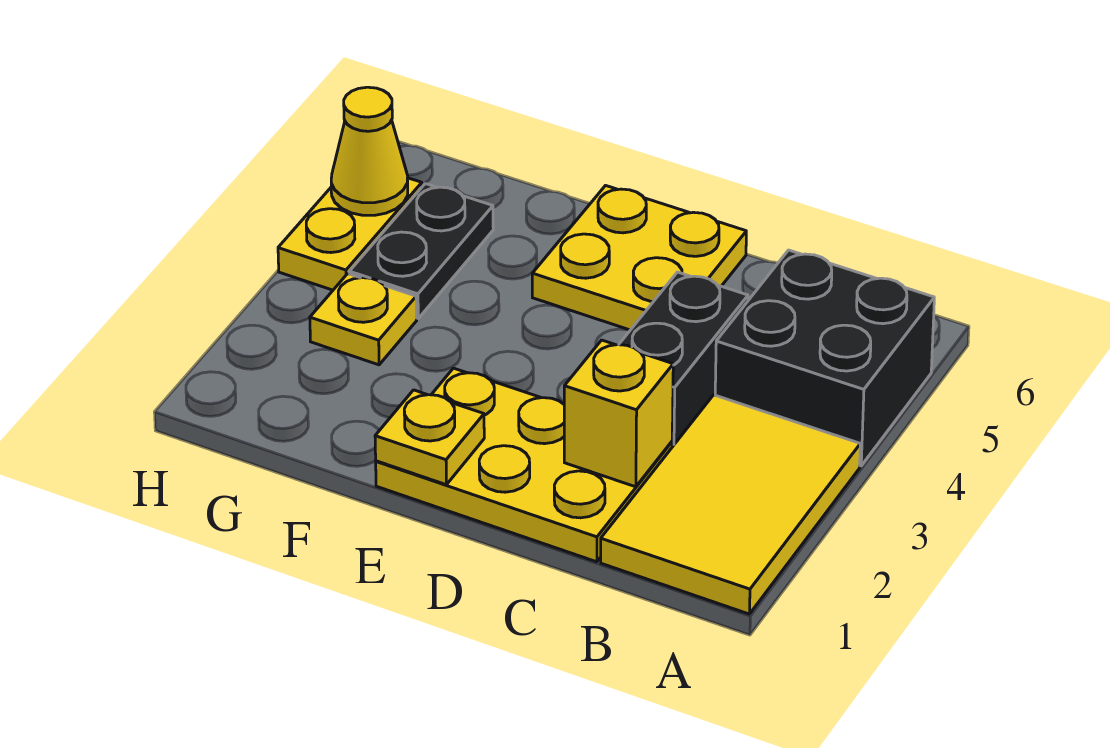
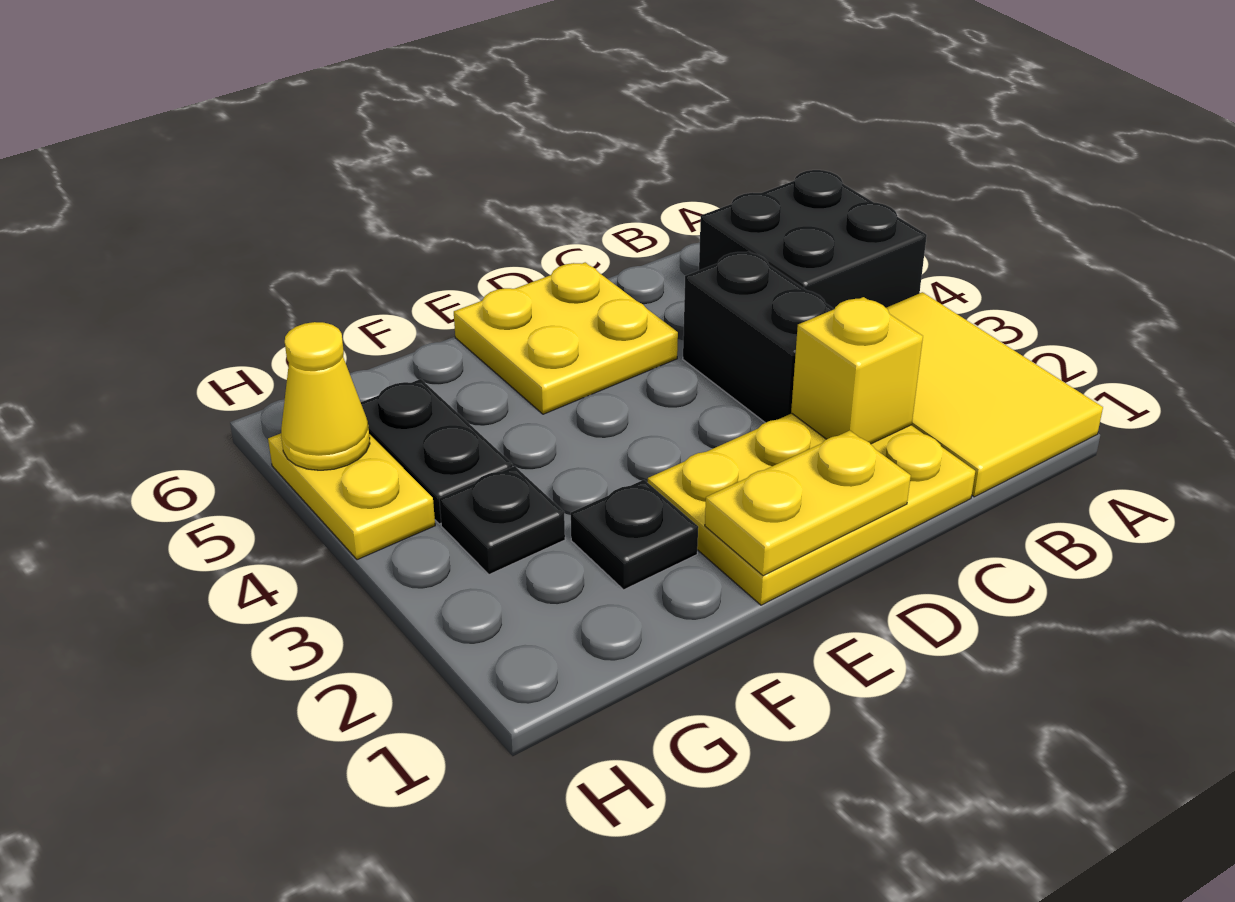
yellow plate E1 level 2 -> yellow plate D1:E1 level 2
none -> black plate F2 level 1
yellow plate G3 level 1 -> black plate G3 level 1

